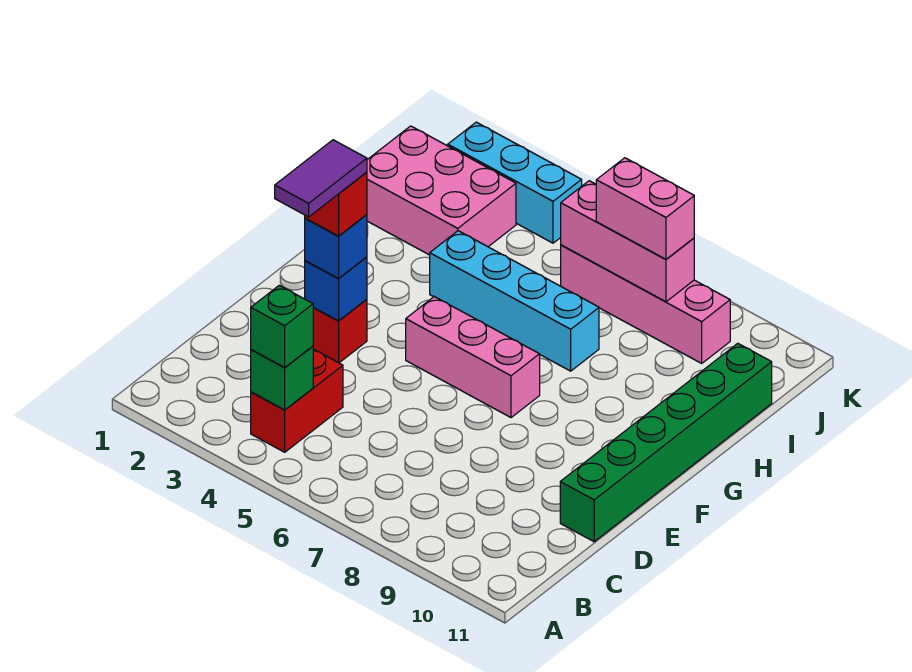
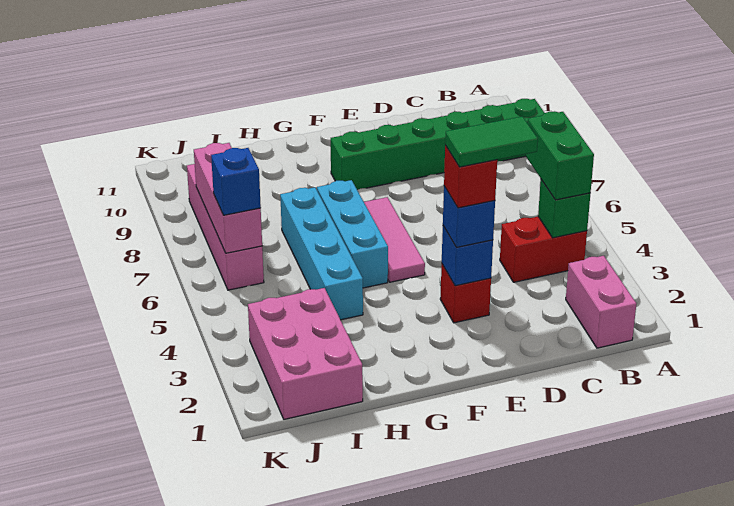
green brick B4 level 3 -> green brick B4:B5 level 3
purple tile D3:E3 level 5 -> green tile D3:E3 level 5
green brick D11:I11 level 1 -> green brick A9:F9 level 1
pink brick F5:F7 level 1 -> pink tile F5:F7 level 1
none -> blue brick J6 level 3
pink brick J7:J8 level 3 -> pink brick B1:B2 level 1
cyan brick K2:K4 level 1 -> cyan brick G5:G7 level 1

